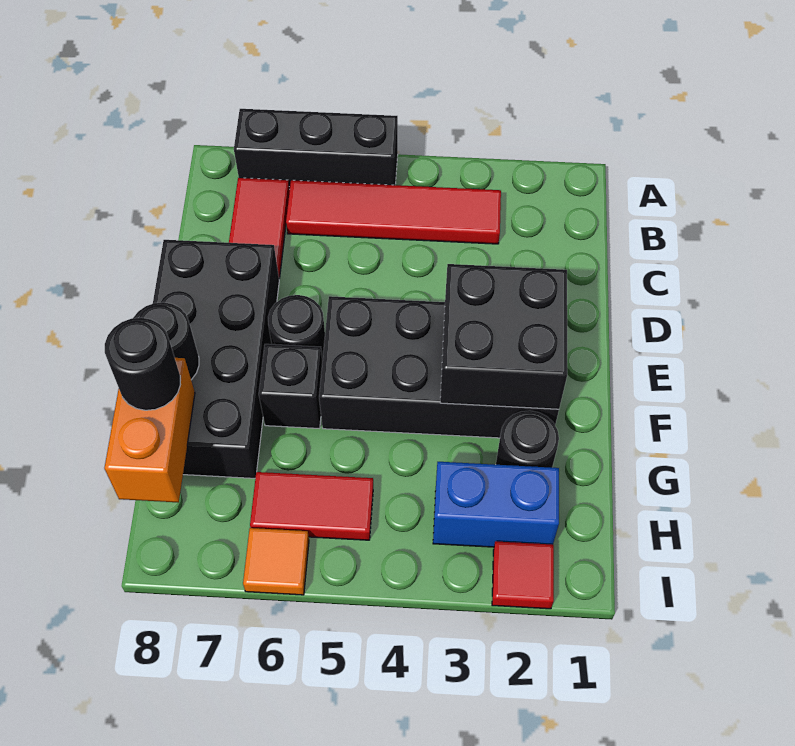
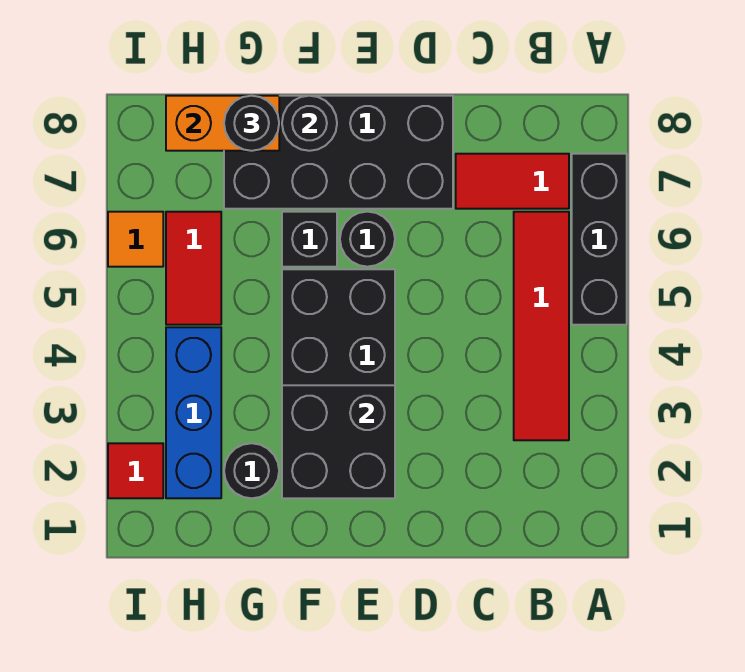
blue brick H2:H3 level 1 -> blue brick H2:H4 level 1

